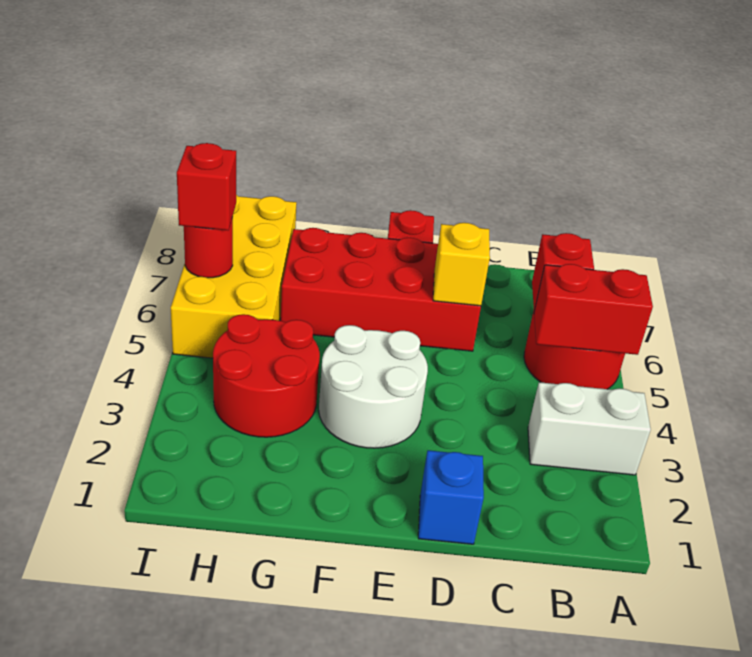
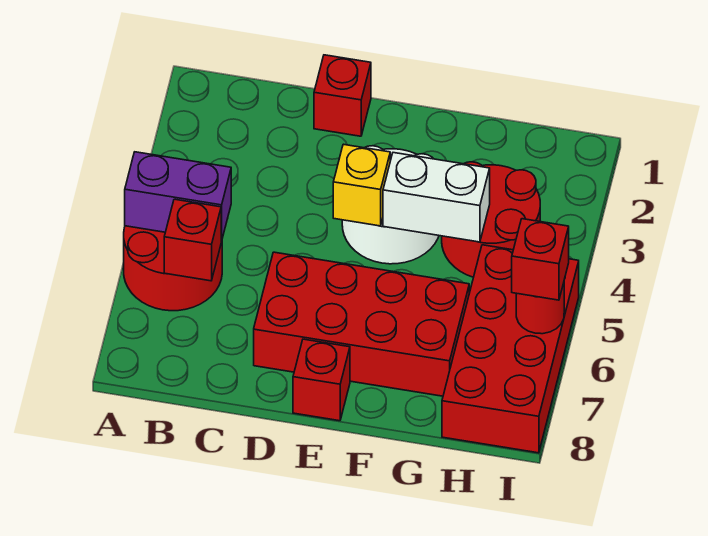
white brick A3:B3 level 1 -> white brick F4:G4 level 2
red brick A5:B5 level 2 -> purple brick A5:B5 level 2
blue brick D1 level 1 -> red brick D1 level 1
yellow brick D6 level 2 -> yellow brick E4 level 2
yellow brick H5:I8 level 1 -> red brick H5:I8 level 1

